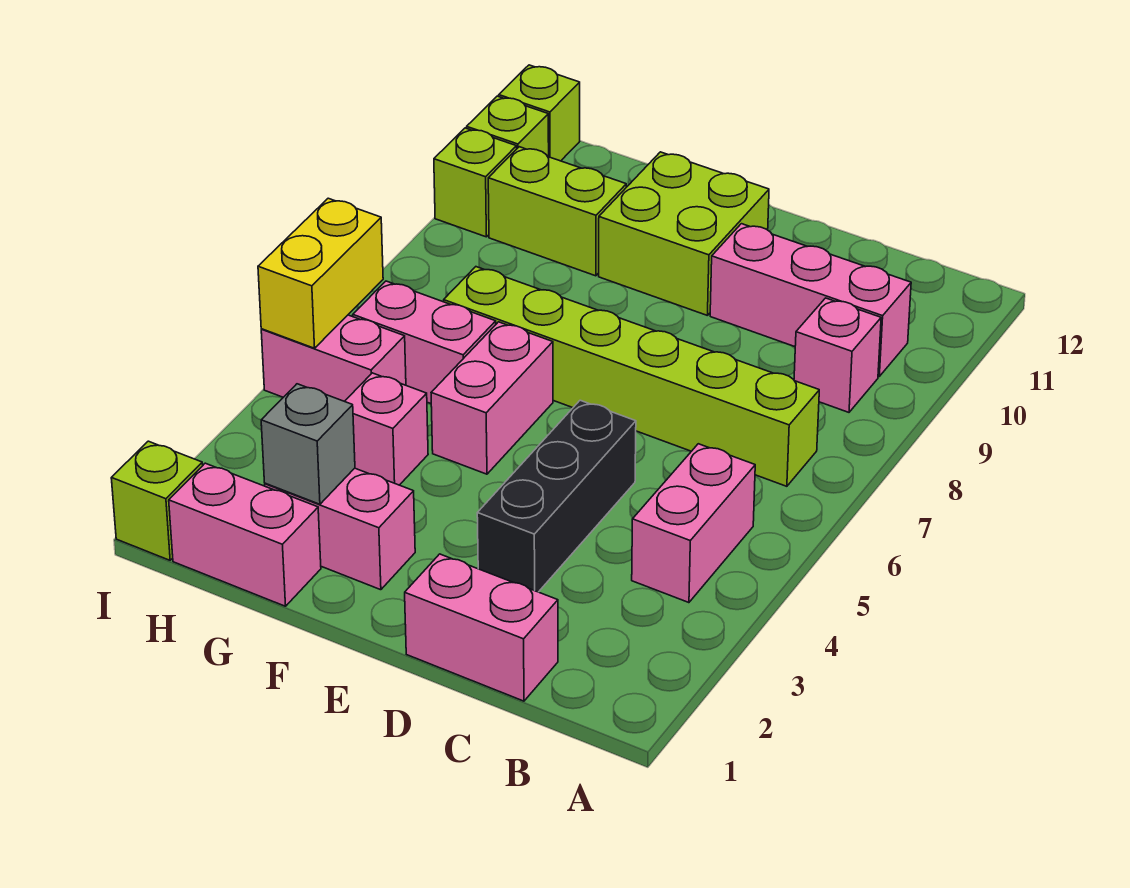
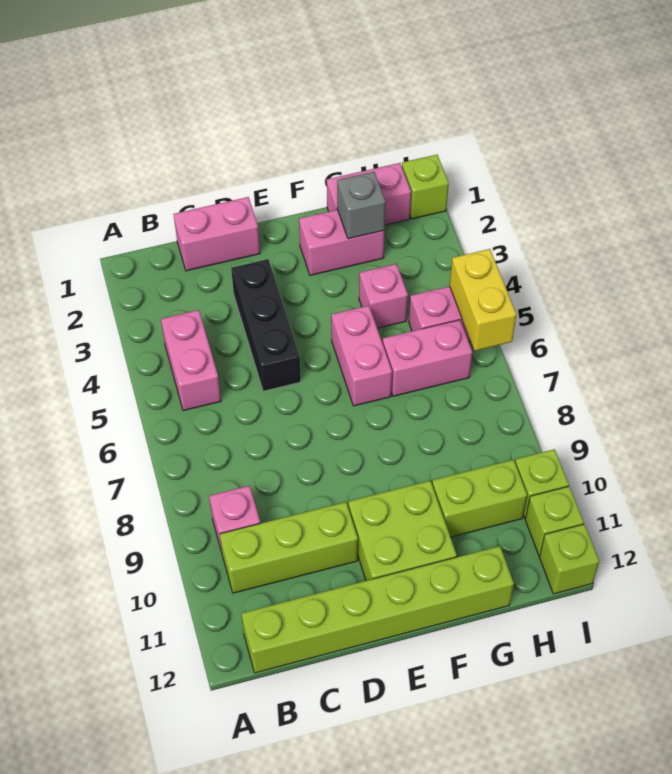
lime brick B7:G7 level 1 -> lime brick B12:G12 level 1
pink brick B10:D10 level 1 -> lime brick B10:D10 level 1

